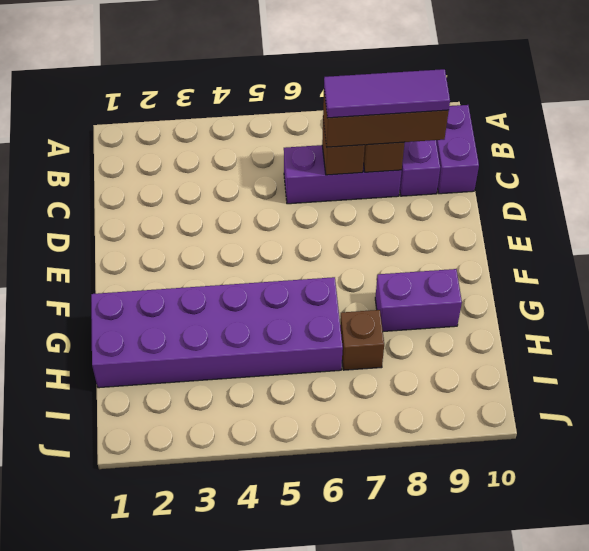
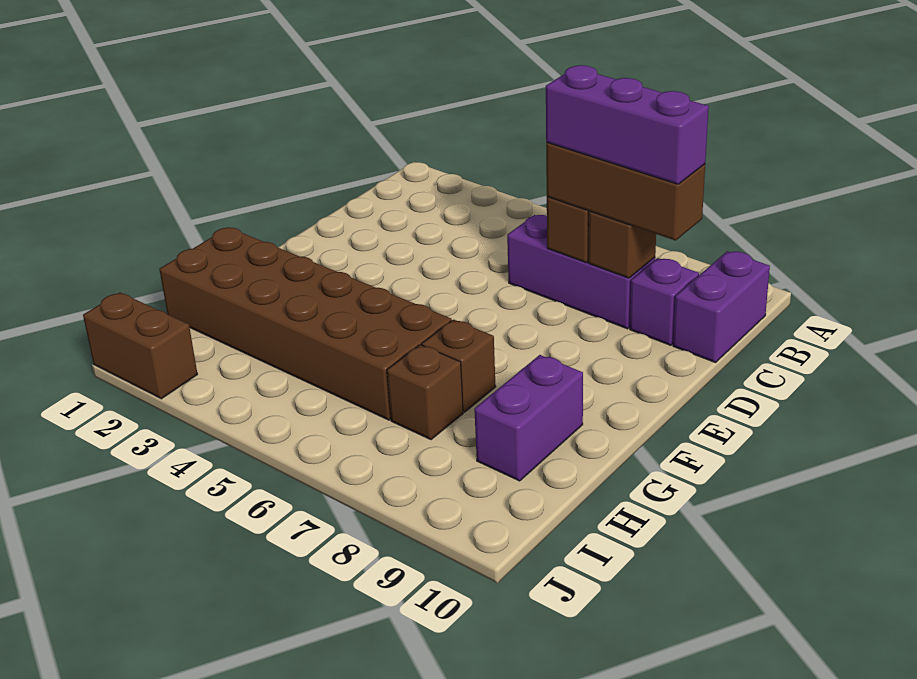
purple tile C7:C9 level 4 -> purple brick C7:C9 level 4
purple brick G1:H6 level 1 -> brown brick G1:H6 level 1
none -> brown brick G7 level 1
purple brick G8:G9 level 1 -> purple brick G9:H9 level 1
none -> brown brick J1:J2 level 1

